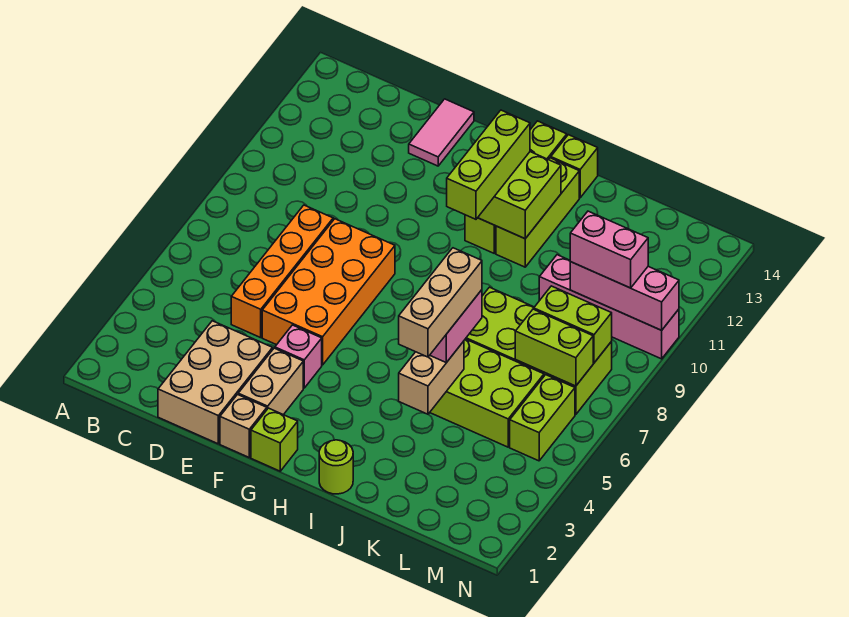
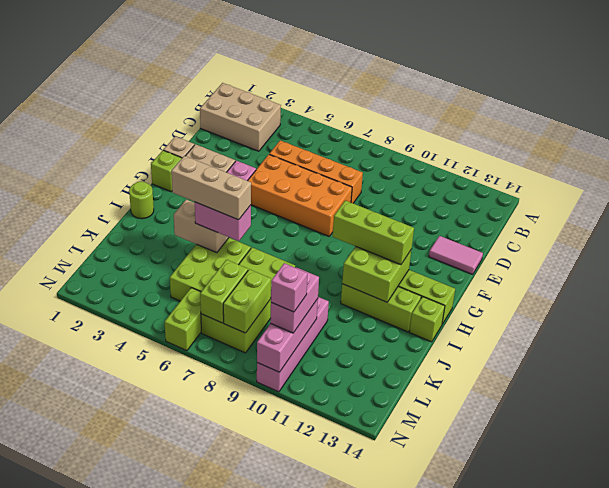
tan brick D1:E3 level 1 -> tan brick B1:C3 level 1
lime brick M5:M6 level 1 -> lime brick M6:N6 level 1
none -> pink brick M10 level 4

